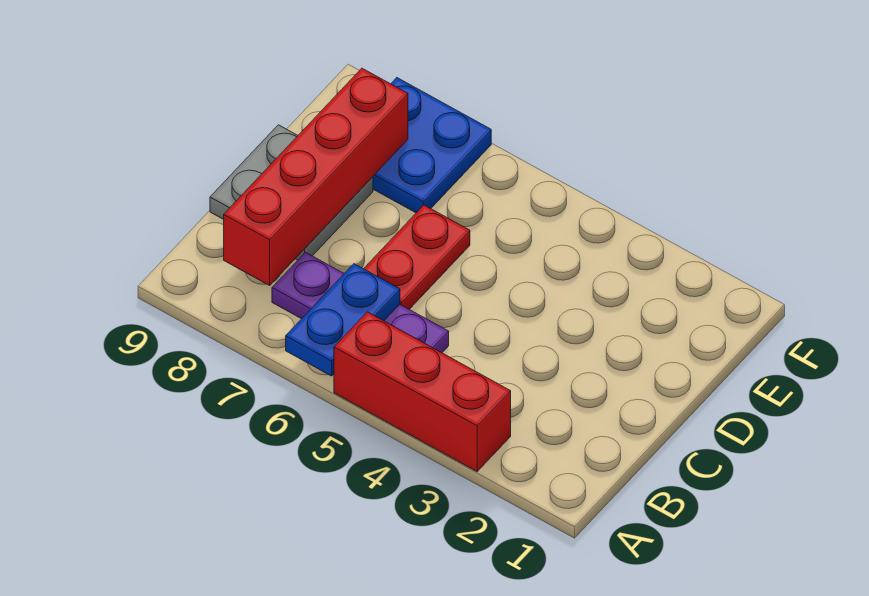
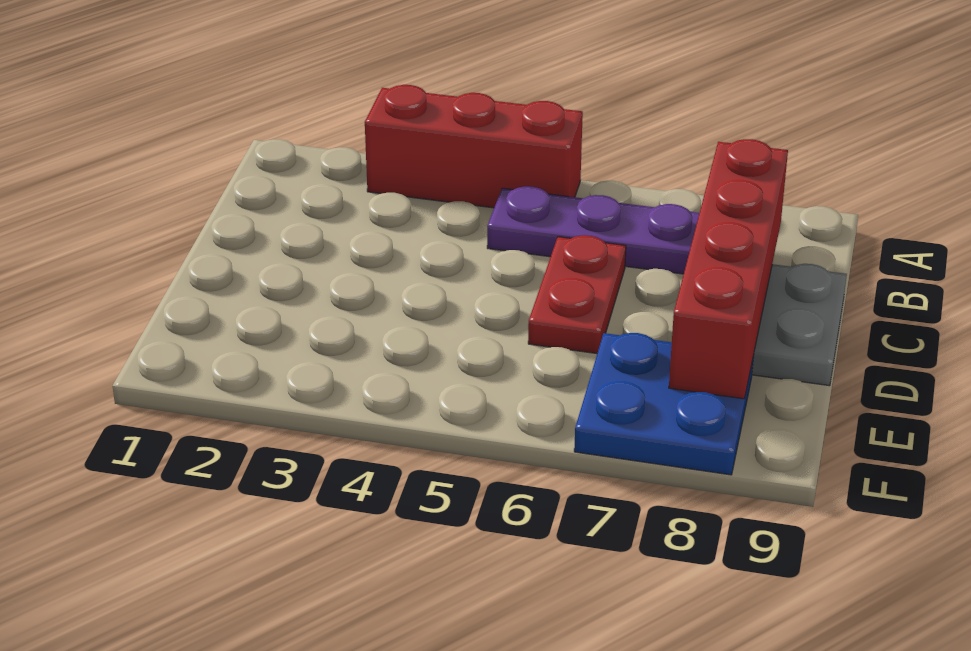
blue plate A6:B6 level 2 -> none

